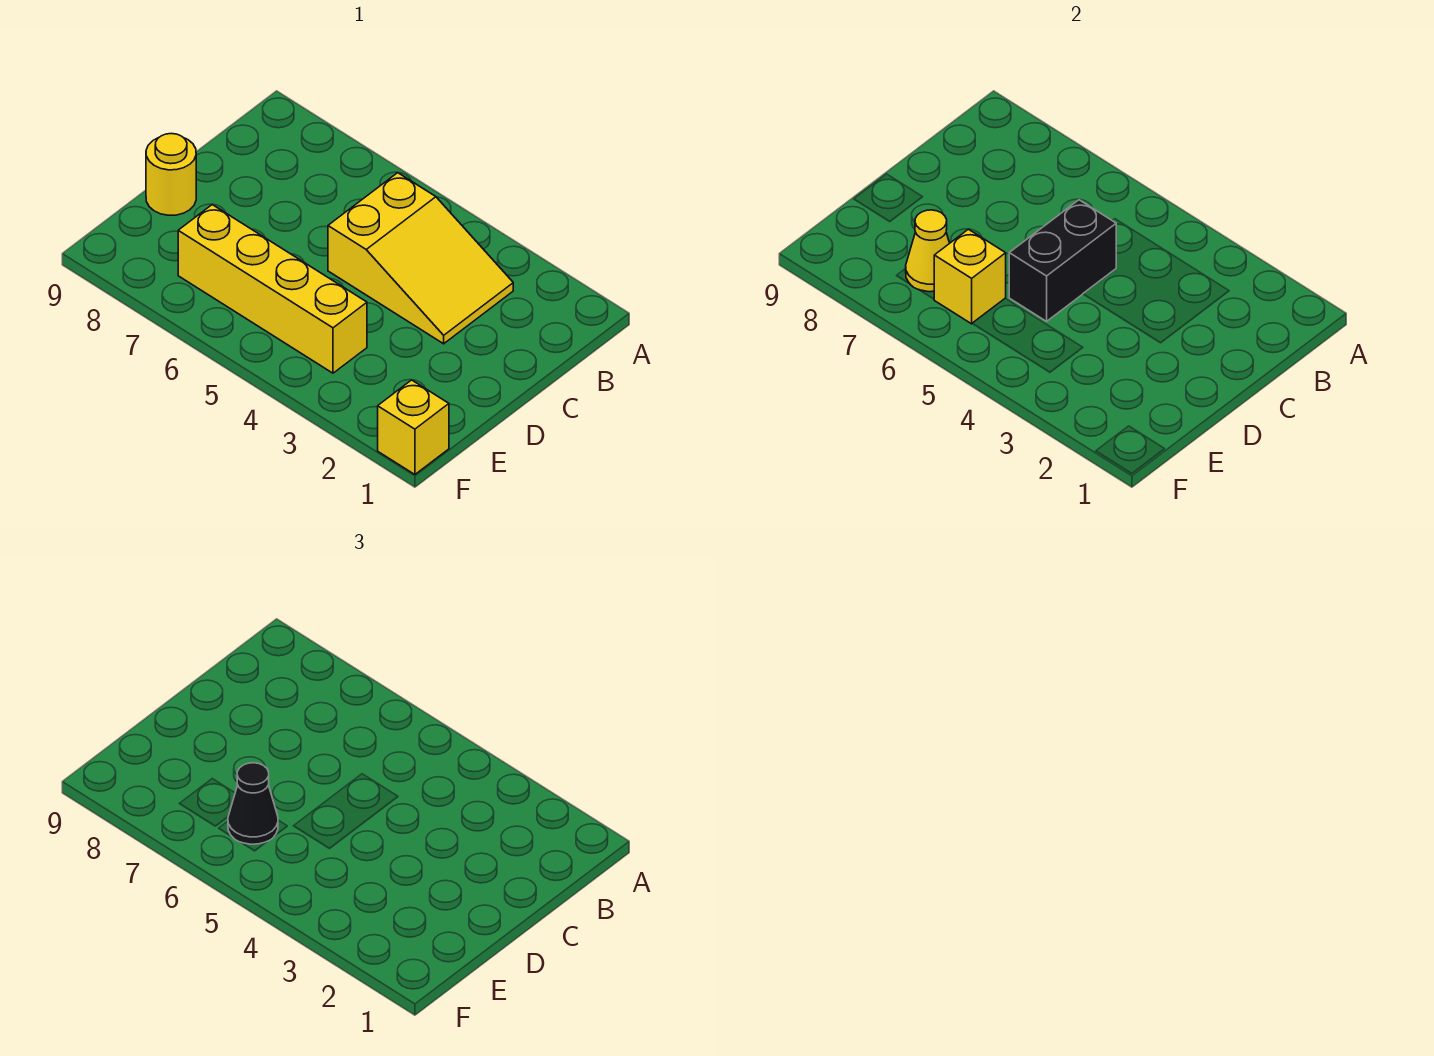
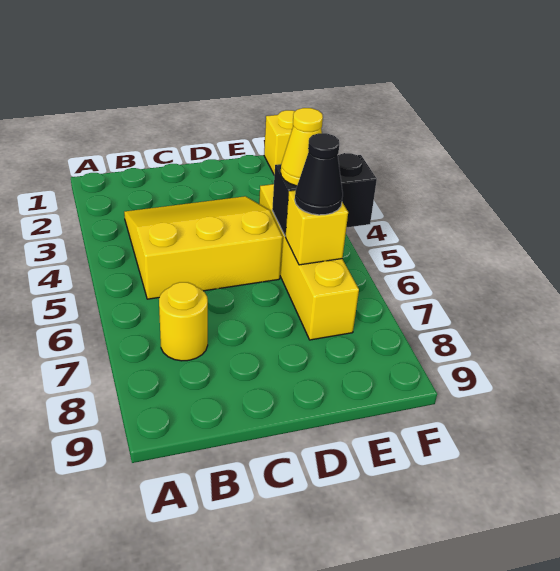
yellow slope B3:C5 level 1 top 5 -> yellow slope B3:D5 level 1 top 5
black brick C5:D5 level 2 -> black brick E5:F5 level 2
yellow round brick D9 level 1 -> yellow round brick B7 level 1
yellow cone E7 level 2 -> yellow cone E5 level 3

